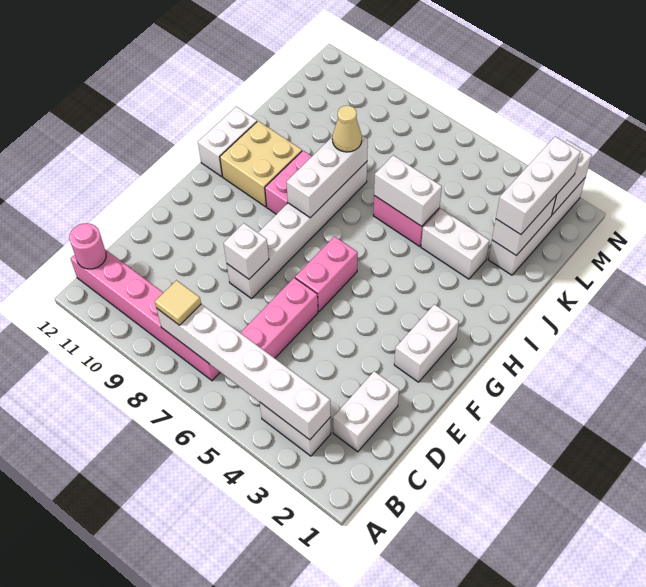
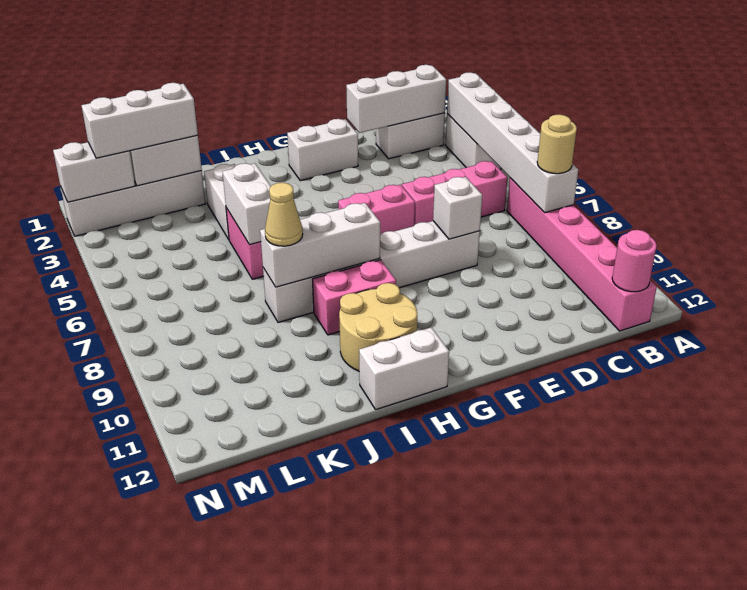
tan tile B8 level 3 -> tan round brick B8 level 3
none -> white brick C2:E2 level 2
tan brick H10:I11 level 1 -> tan round brick H10:I11 level 1

